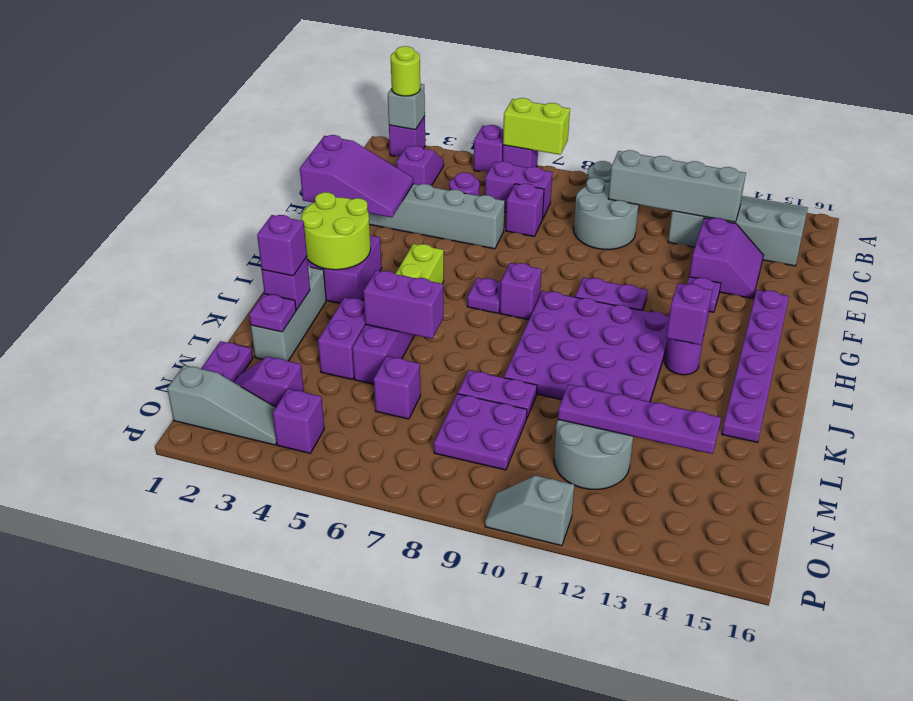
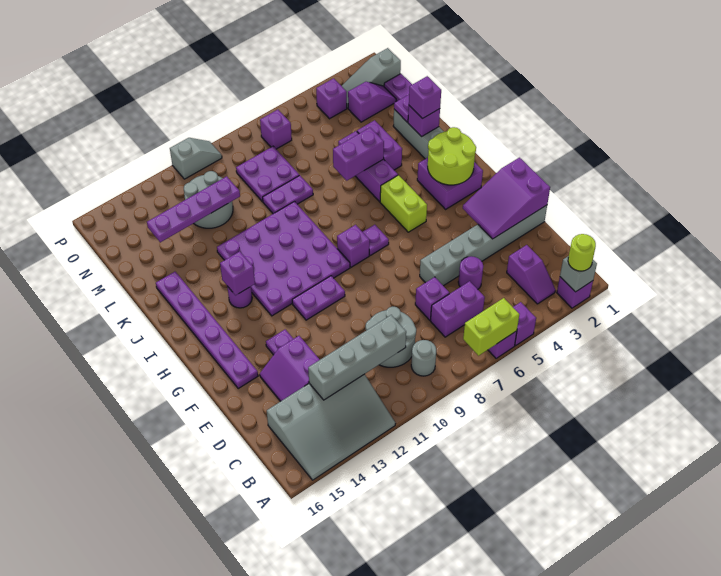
purple brick M6 level 1 -> purple brick O7 level 1

